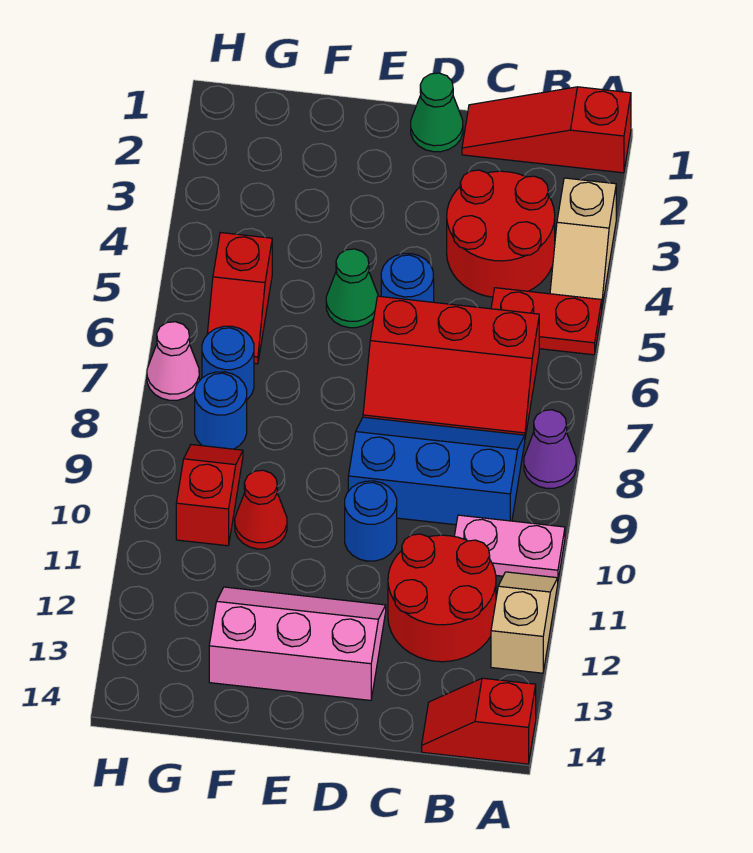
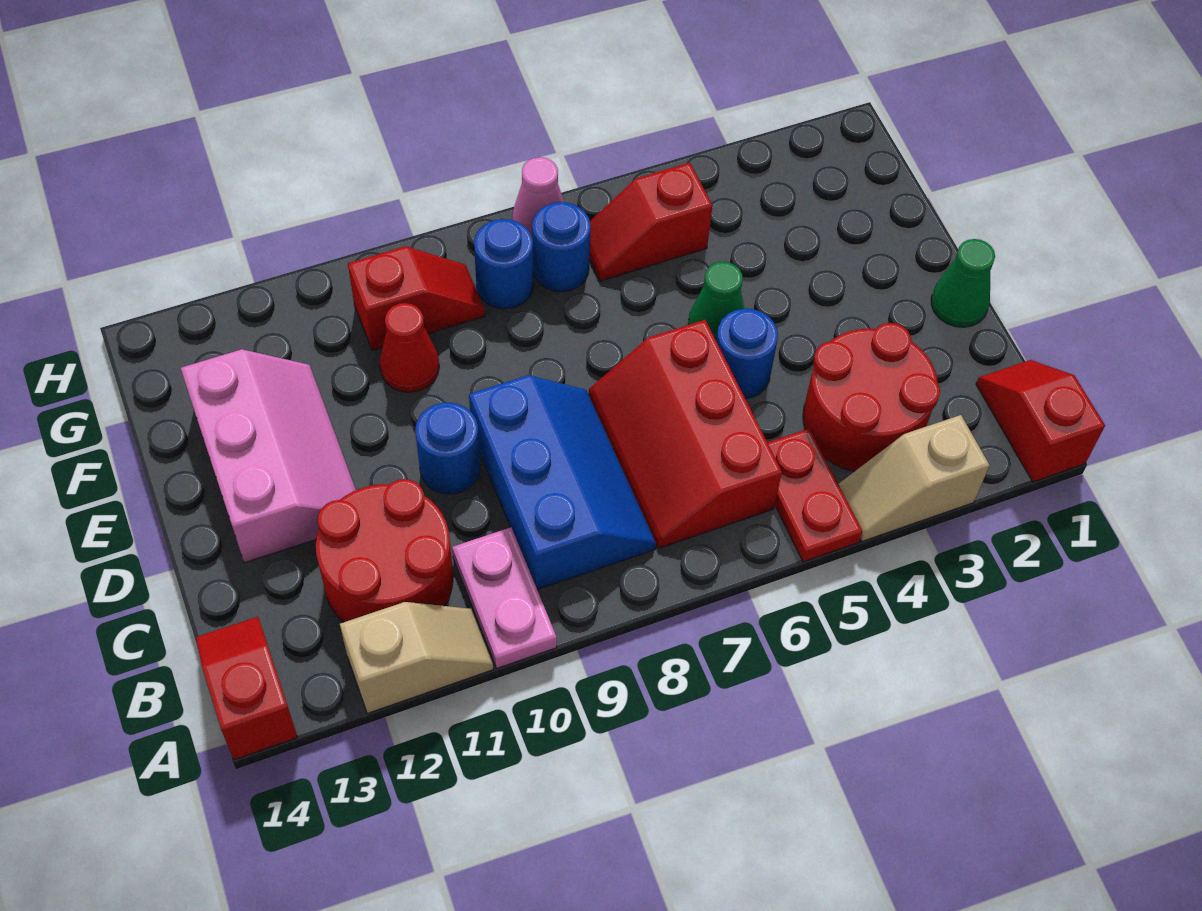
red slope A1:C1 level 1 top A -> red slope A1:B1 level 1 top A
purple cone A8 level 1 -> none

